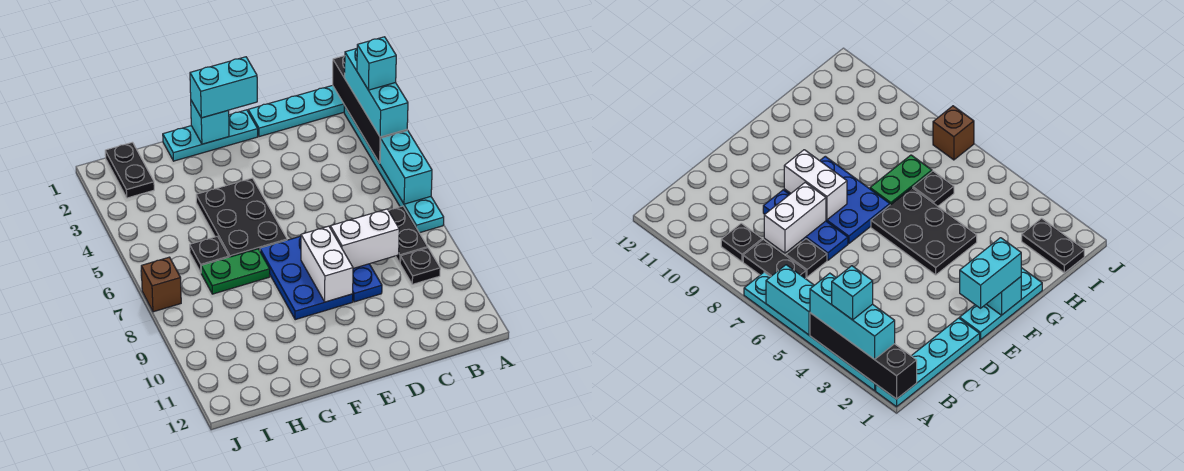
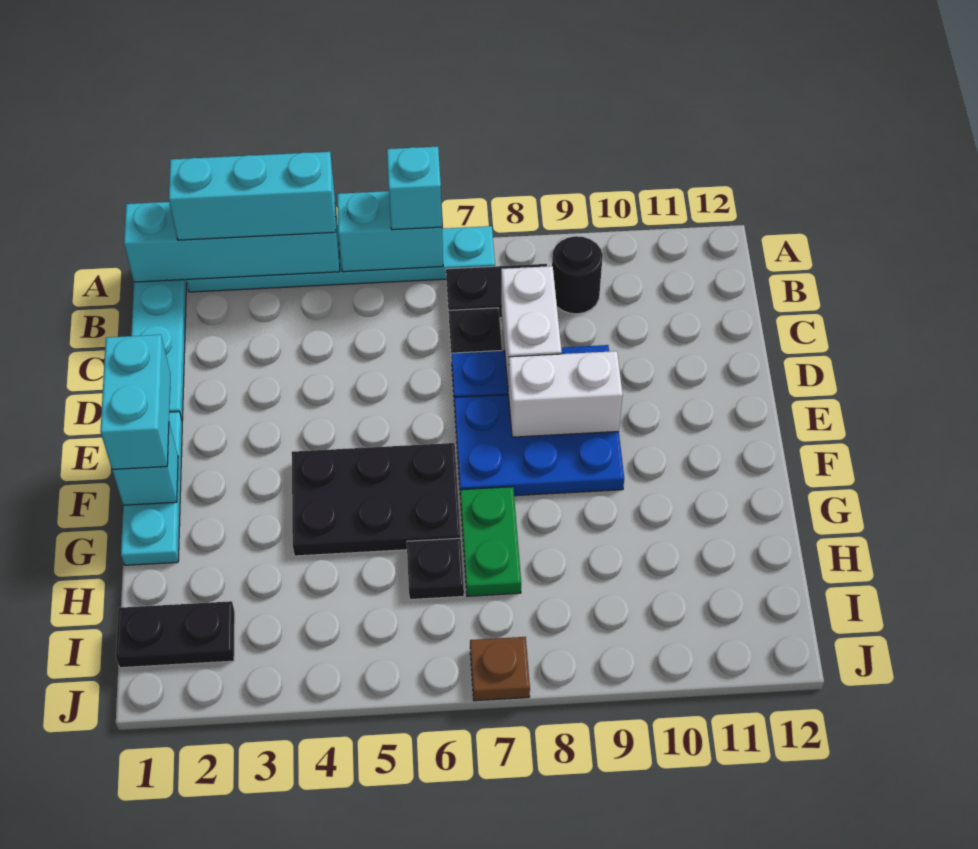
black brick A1:A4 level 2 -> cyan brick A1:A4 level 2
cyan brick A3 level 4 -> cyan brick A6 level 3
black plate B9 level 1 -> black round brick B9 level 1
brown brick J7 level 1 -> brown plate J7 level 1

